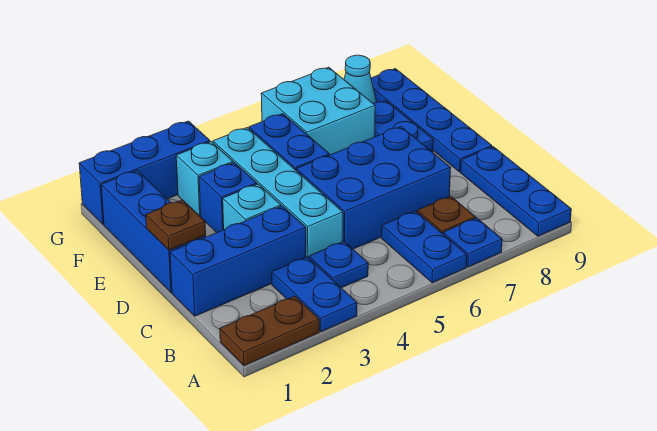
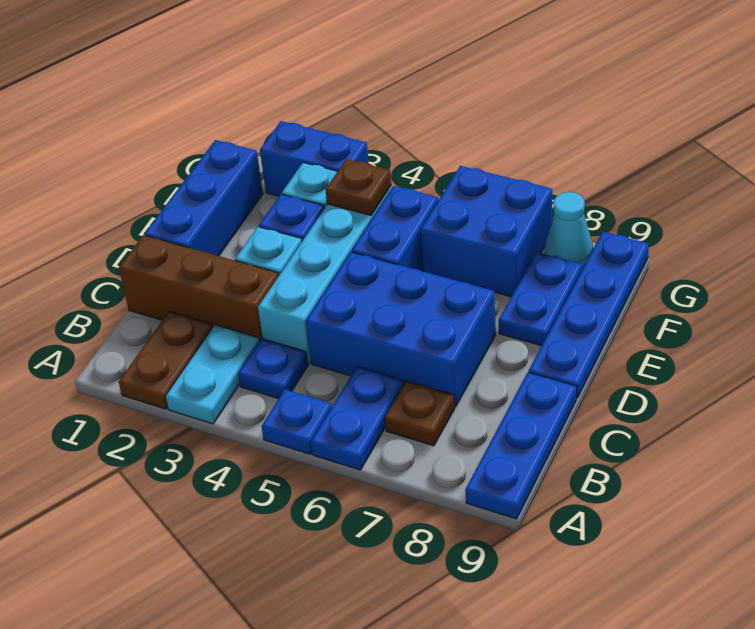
brown plate A1:A2 level 1 -> brown plate A2:B2 level 1
blue plate A3:B3 level 1 -> cyan plate A3:B3 level 1
blue plate A7 level 1 -> blue plate A5 level 1
blue brick C1:C3 level 1 -> brown brick C1:C3 level 1
brown plate D1 level 2 -> brown plate F4 level 2
cyan brick F6:G7 level 1 -> blue brick F6:G7 level 1
blue brick G1:G3 level 1 -> blue brick G2:G3 level 1

